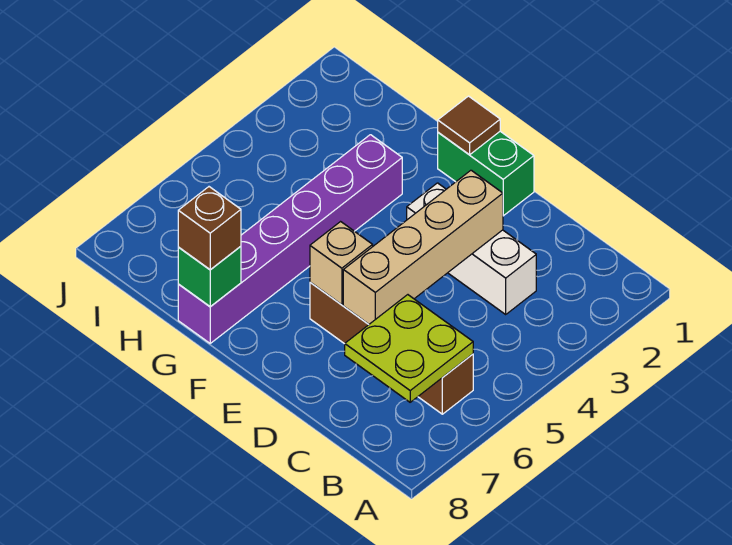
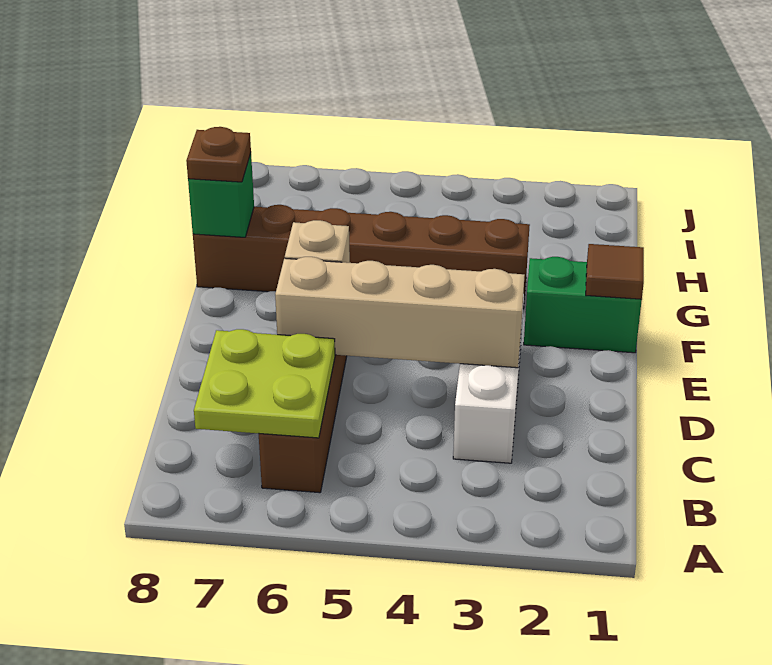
green brick E1:F1 level 1 -> green brick F1:F2 level 1
purple brick G3:G8 level 1 -> brown brick G3:G8 level 1
brown brick G8 level 3 -> brown plate G8 level 3

